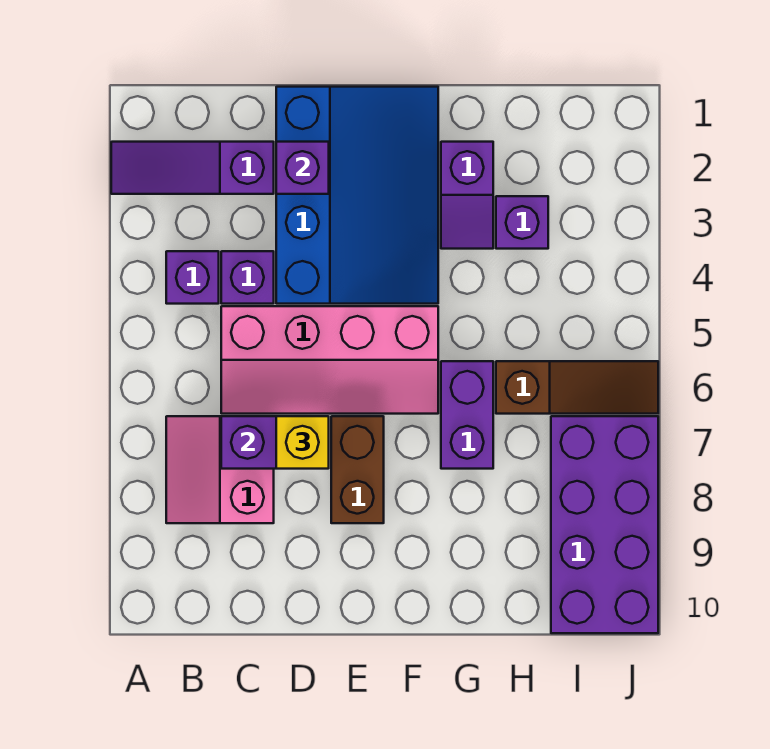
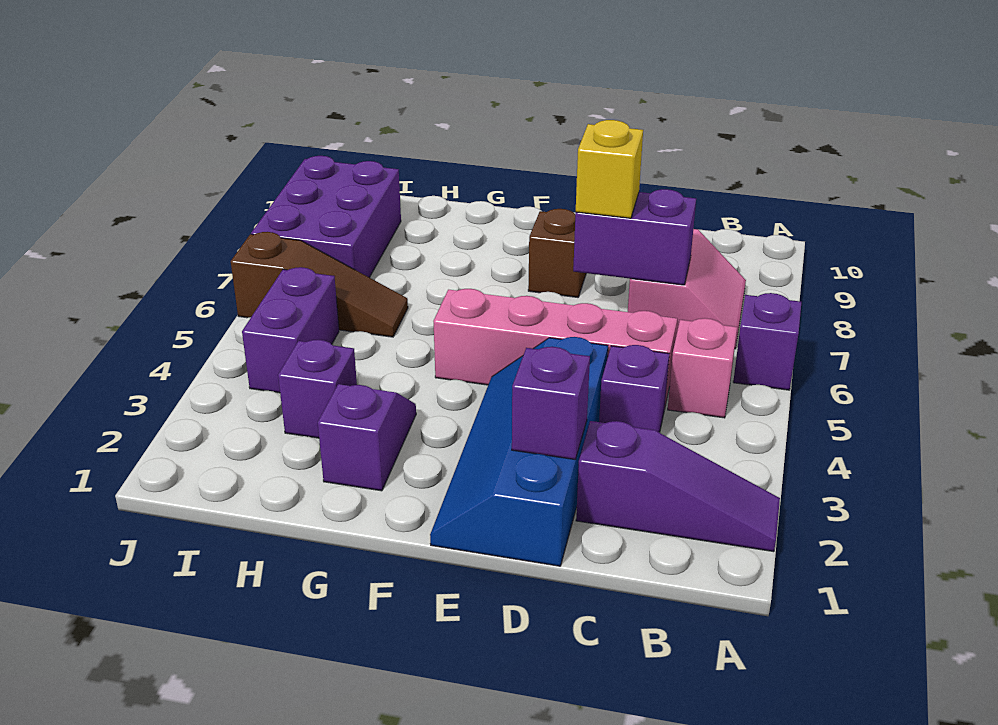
purple brick B4 level 1 -> purple brick A6 level 1
none -> pink brick B5 level 1
blue slope D1:F4 level 1 top D -> blue slope D1:E4 level 1 top D
brown brick E7:E8 level 1 -> brown brick E8 level 1
purple brick G6:G7 level 1 -> purple brick I4:I5 level 1
brown slope H6:J6 level 1 top H -> brown slope H6:J6 level 1 top J
purple brick I7:J10 level 1 -> purple brick I7:J9 level 1

